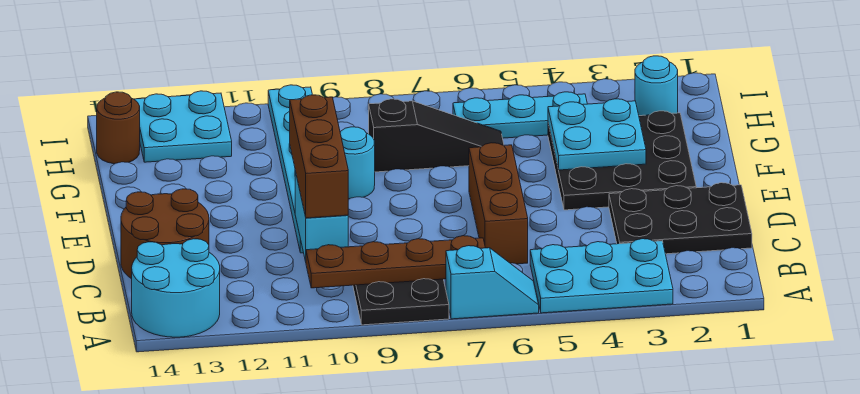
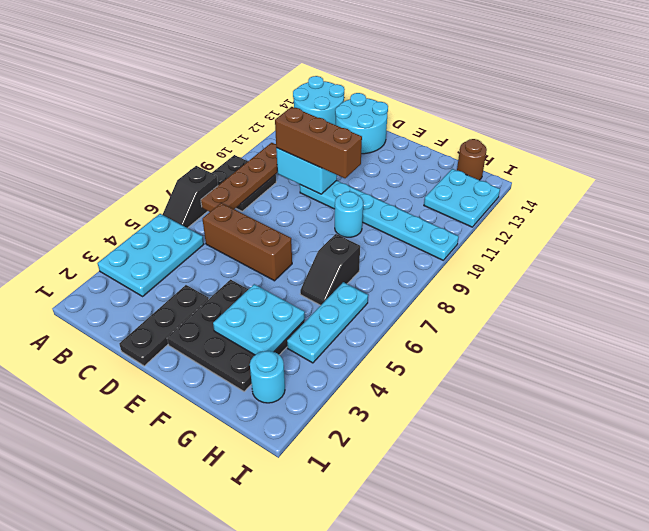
cyan slope A6:A7 level 1 top 7 -> black slope A6:A7 level 1 top 7
black plate C1:D3 level 1 -> black plate D1:D3 level 1
brown round brick C13:D14 level 1 -> cyan round brick C13:D14 level 1
black slope G6:G8 level 1 top 8 -> black slope G6:G7 level 1 top 7

